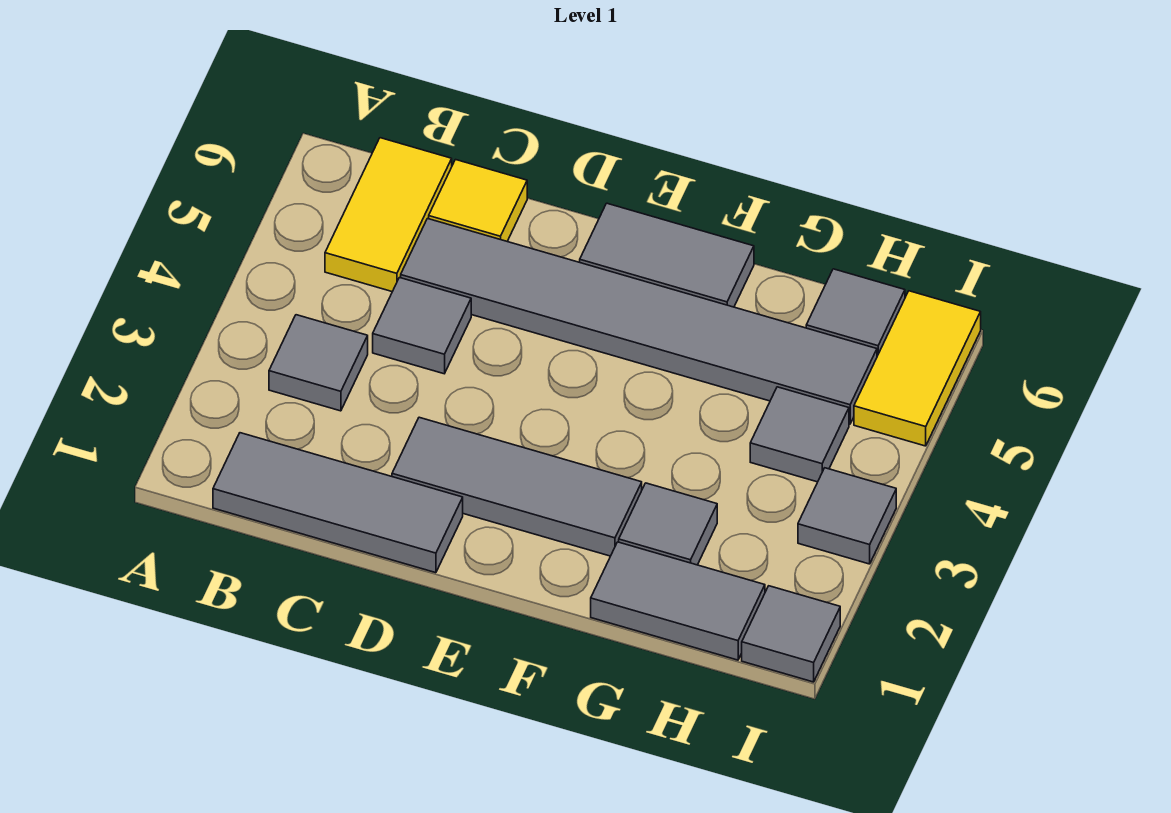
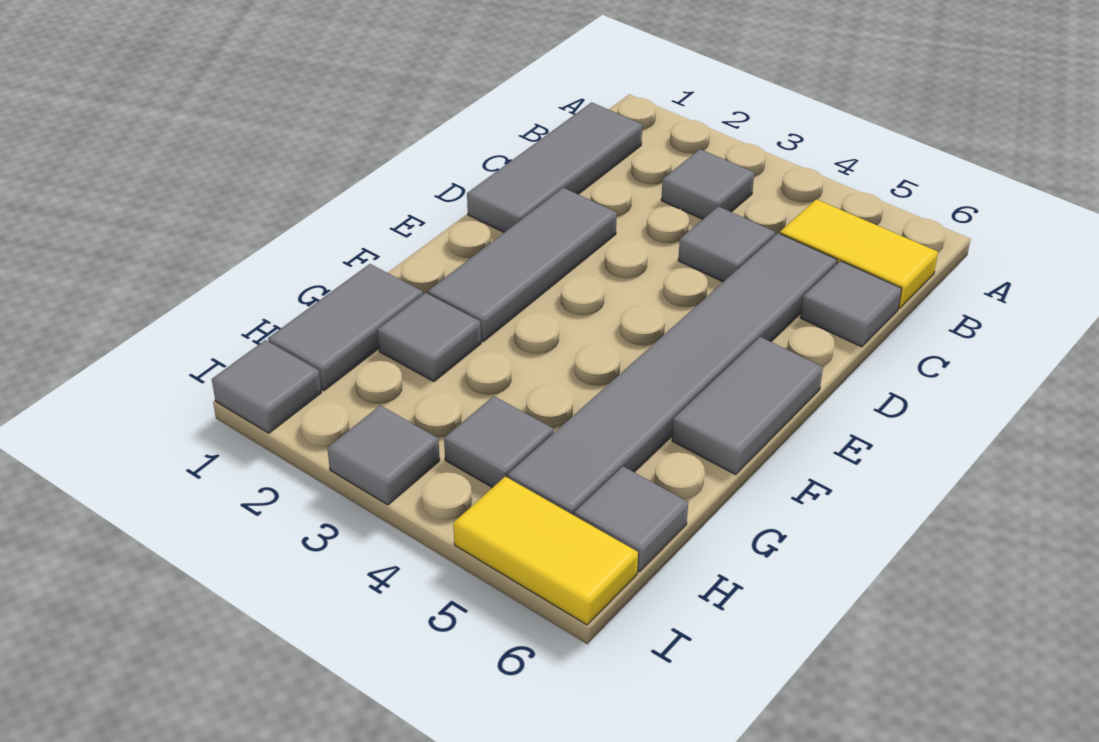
yellow tile C6 level 1 -> grey tile C6 level 1

